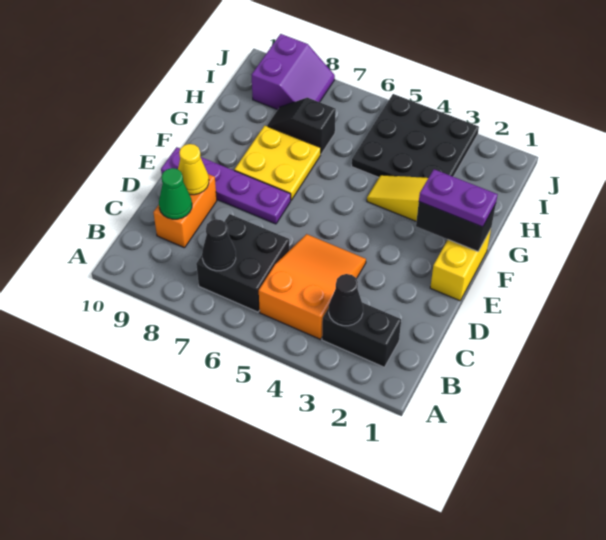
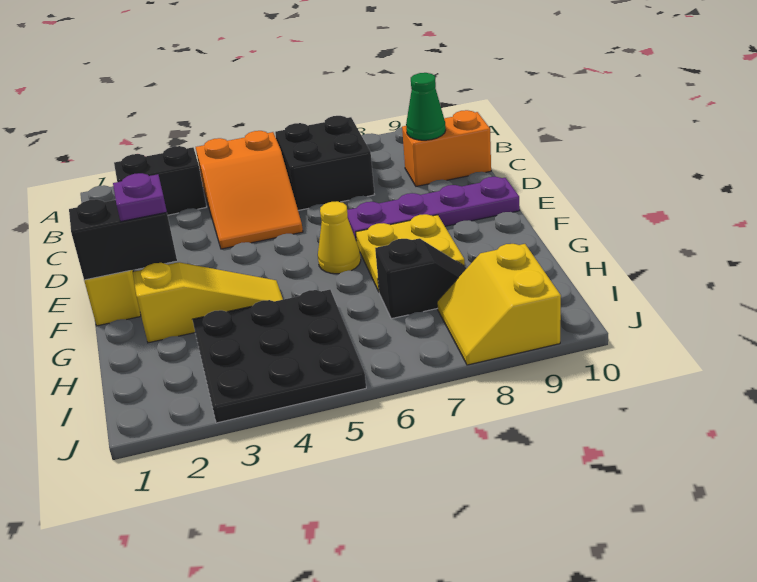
black cone B3 level 2 -> none
black cone B7 level 2 -> none
orange brick C9:D9 level 1 -> orange brick C9:C10 level 1
yellow cone D9 level 2 -> yellow cone F6 level 1
purple plate F1:F2 level 3 -> purple plate F2 level 3
purple slope I8:J9 level 1 top 9 -> yellow slope I8:J9 level 1 top 9

